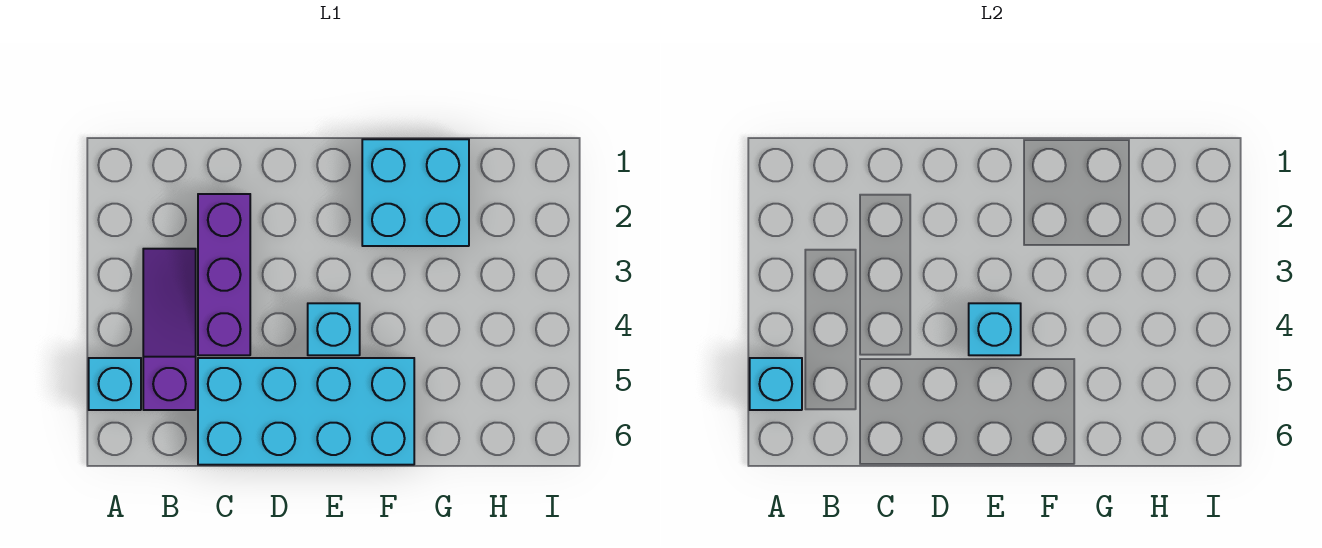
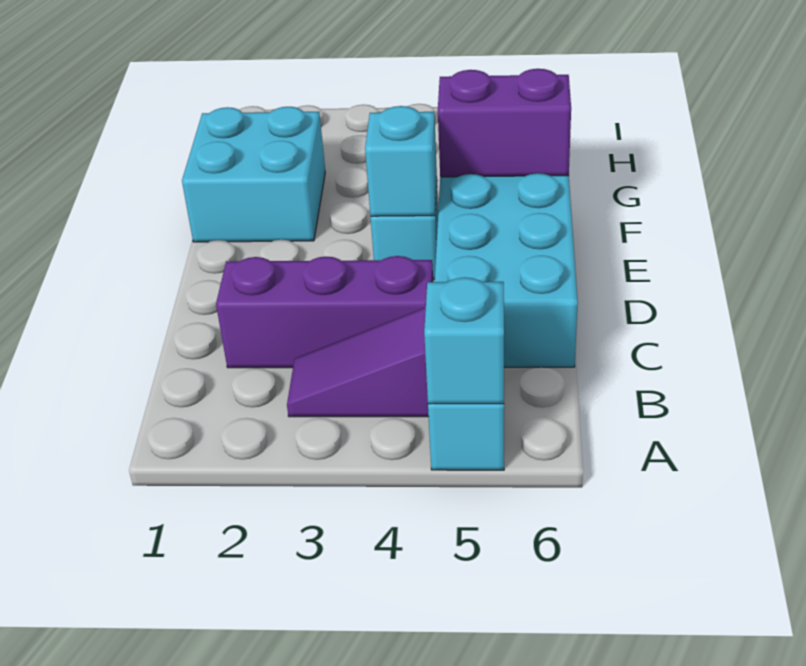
none -> purple brick F5:F6 level 2

